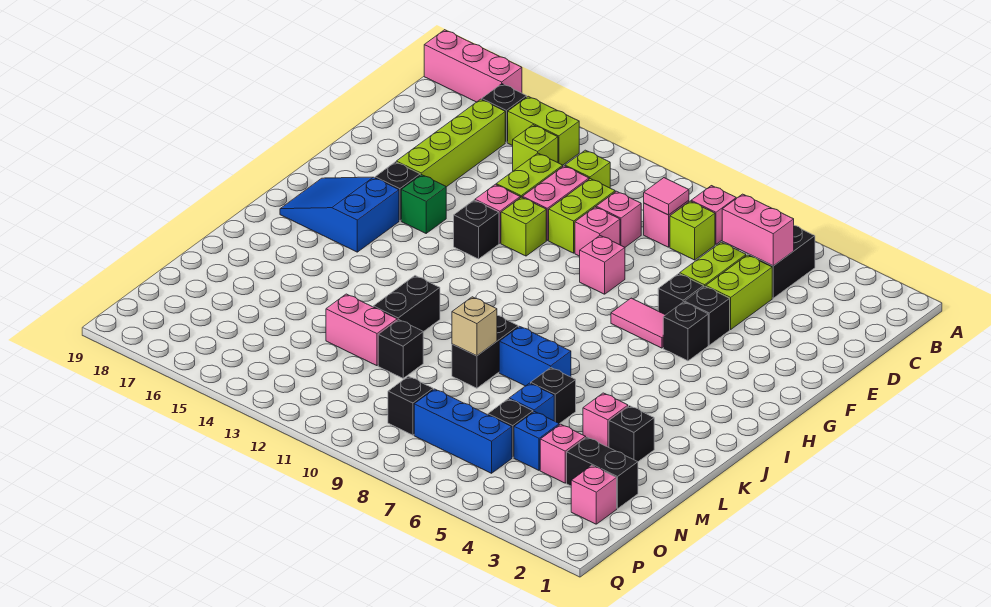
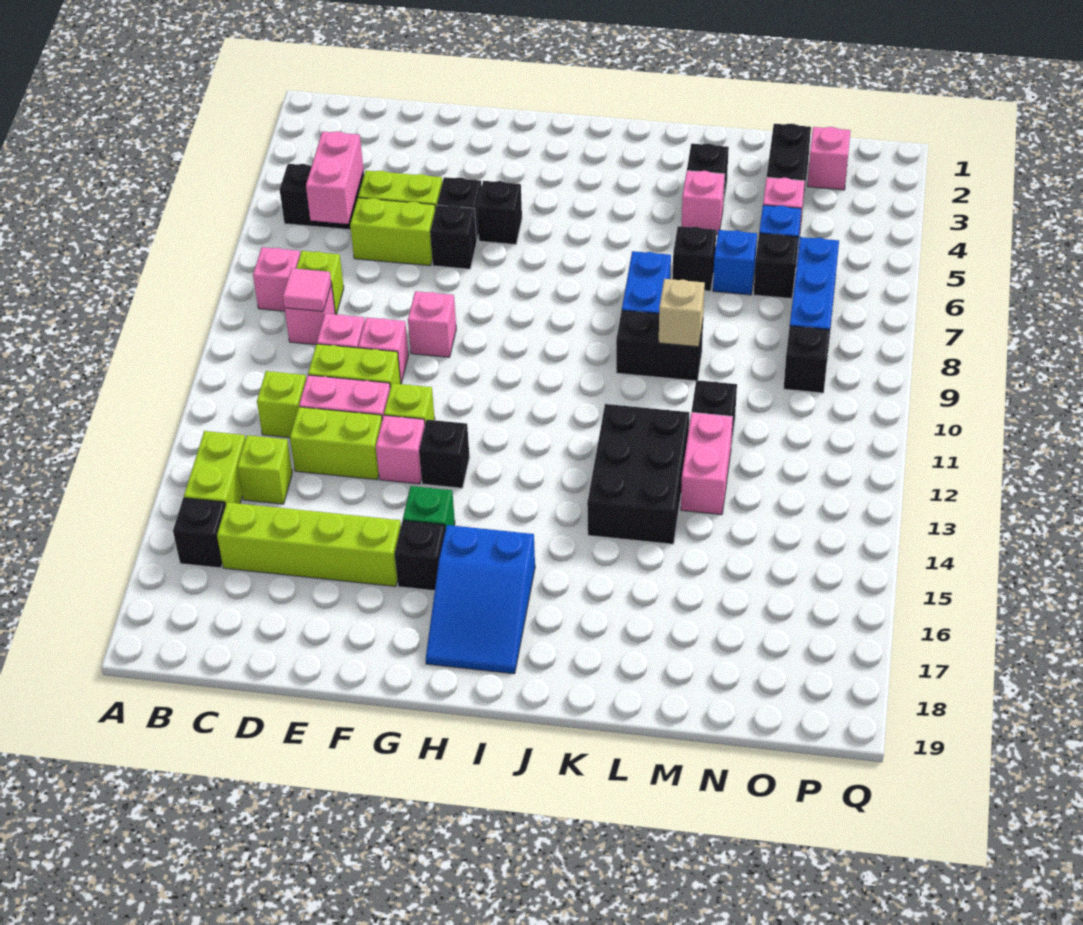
pink brick A17:A19 level 1 -> none
pink tile G6:G7 level 1 -> none
black brick K12:L12 level 1 -> black brick K12:L14 level 1

